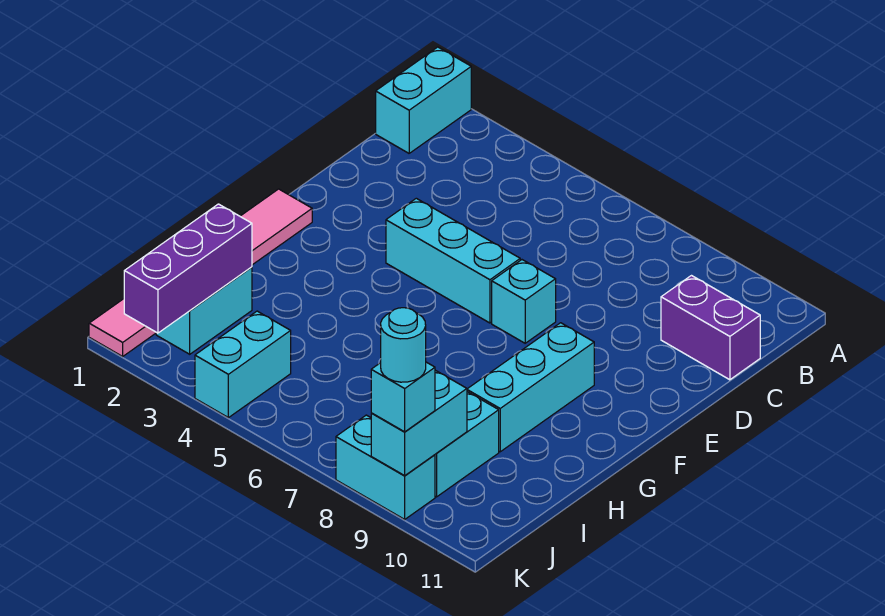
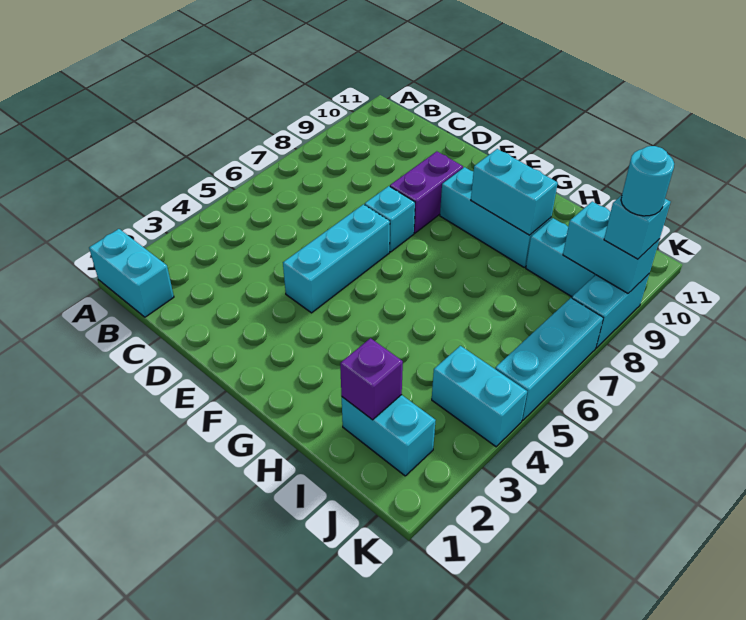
purple brick C10:C11 level 1 -> purple brick E8:E9 level 1
pink tile F1:K1 level 1 -> none
none -> cyan brick G9:H9 level 2
purple brick I2:K2 level 2 -> purple brick I2 level 2
none -> cyan brick K5:K7 level 1

